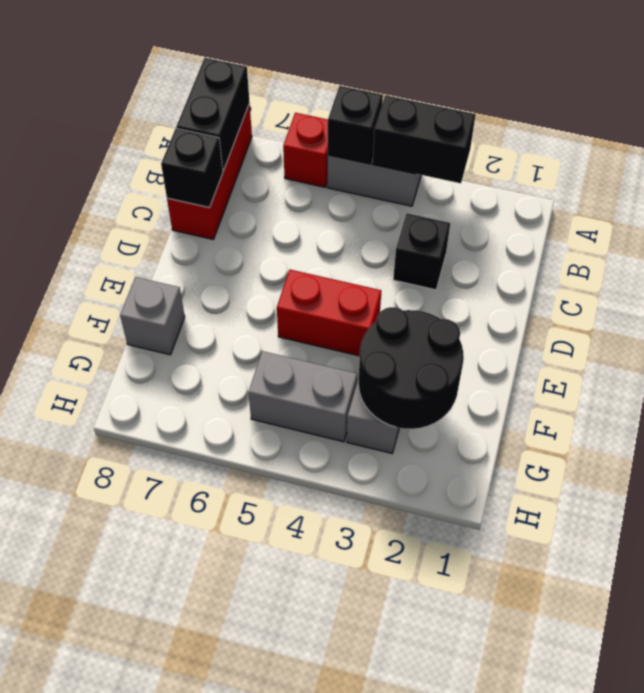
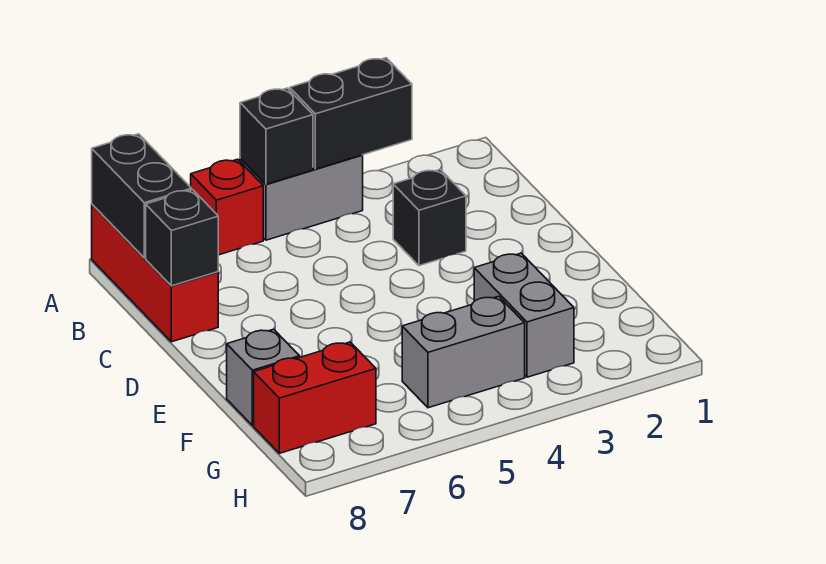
red brick E4:E5 level 1 -> red brick G7:G8 level 1
black round brick F2:G3 level 2 -> none

